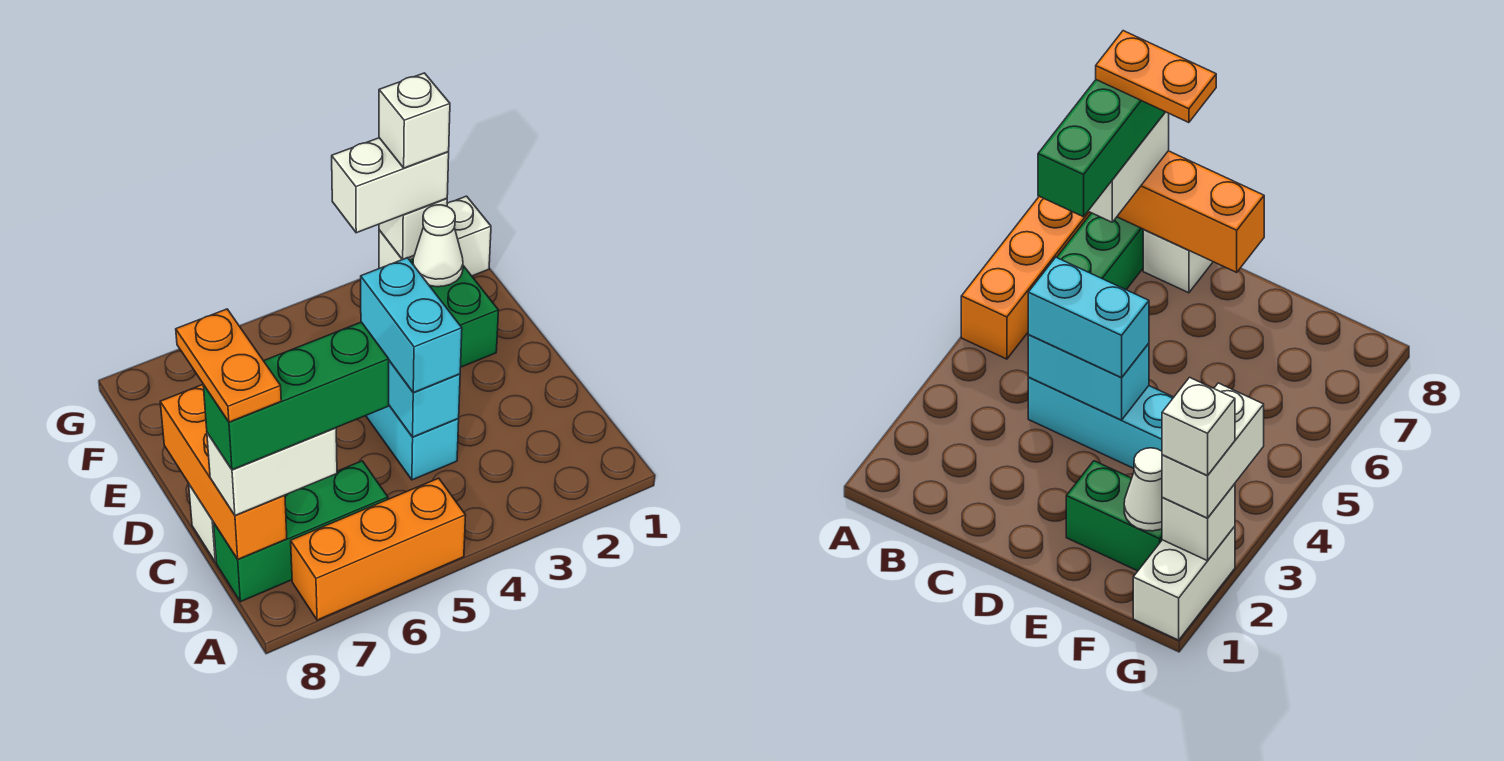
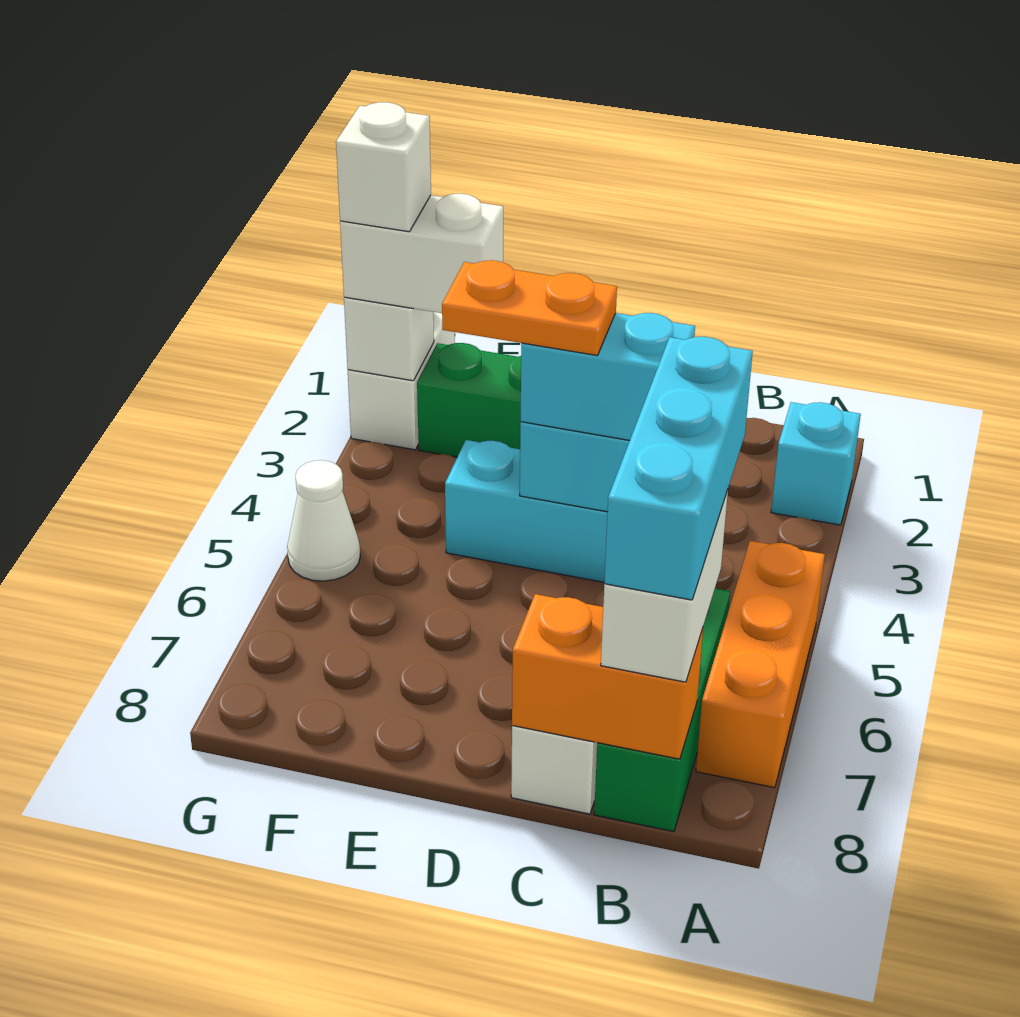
none -> cyan brick A2 level 1
green brick B6:B8 level 4 -> cyan brick B6:B8 level 4
orange brick B8:D8 level 2 -> orange brick B8:C8 level 2
orange plate B8:C8 level 5 -> orange plate D4:E4 level 4
white cone F2 level 2 -> white cone G5 level 1
white brick G2:G3 level 3 -> white brick F2:G2 level 3

